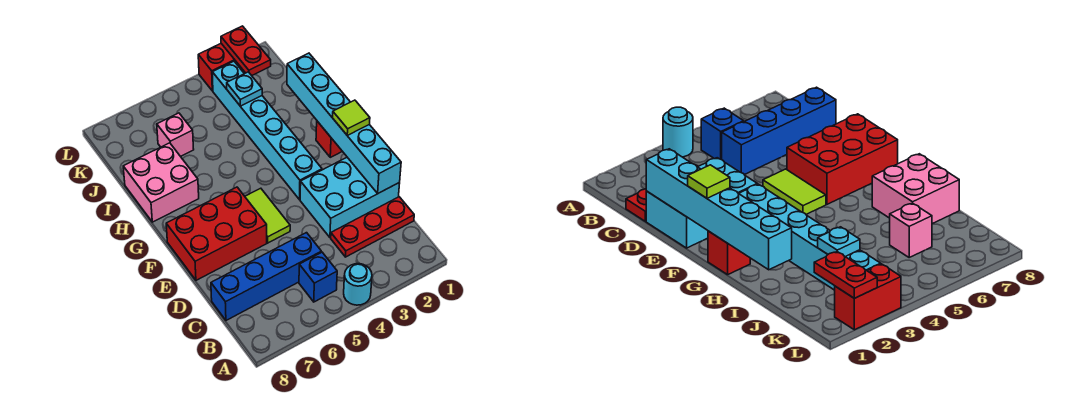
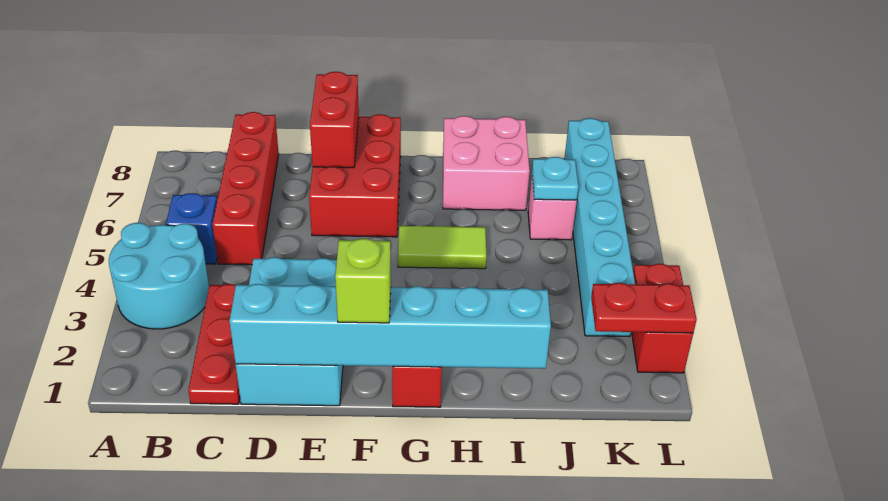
cyan round brick A4 level 1 -> cyan round brick A3:B4 level 1
blue brick C5:C8 level 1 -> red brick C5:C8 level 1
lime tile E5:F5 level 1 -> lime tile G5:H5 level 1
none -> red brick E7:E8 level 2
lime tile F1 level 3 -> lime brick F1 level 3
cyan brick F3:K3 level 1 -> cyan brick K3:K8 level 1
cyan plate J3 level 2 -> cyan plate J6 level 2

